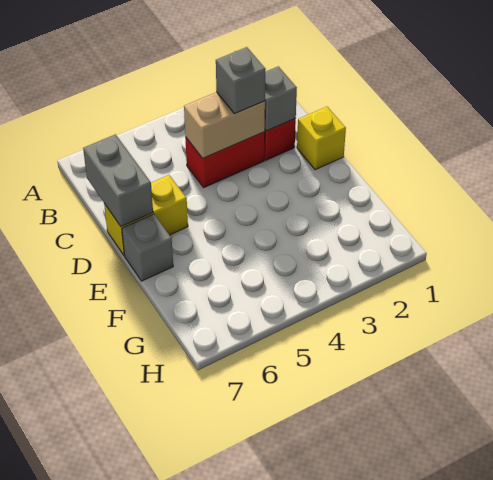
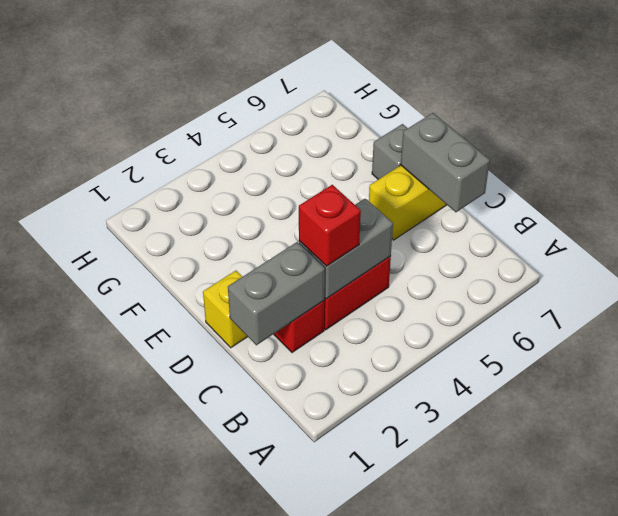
grey brick C2 level 2 -> grey brick C1:C2 level 2
tan brick C3:C4 level 2 -> grey brick C3:C4 level 2
grey brick C3 level 3 -> red brick C3 level 3

